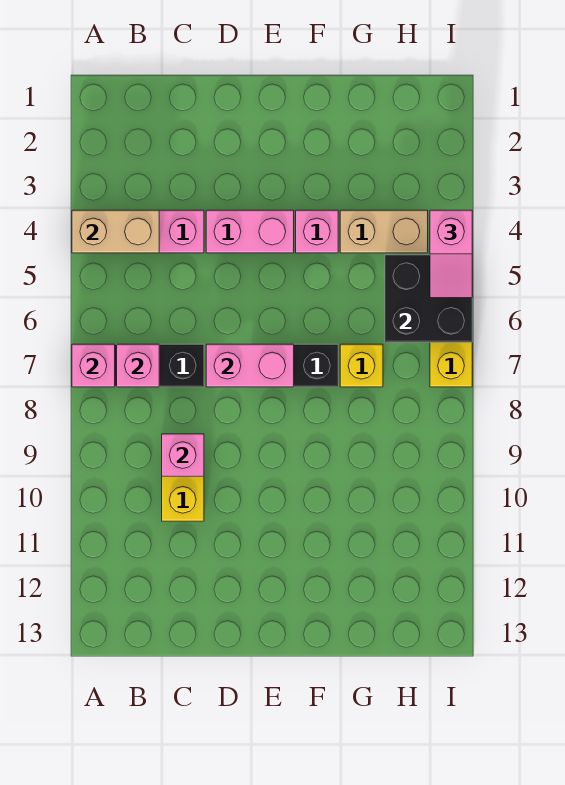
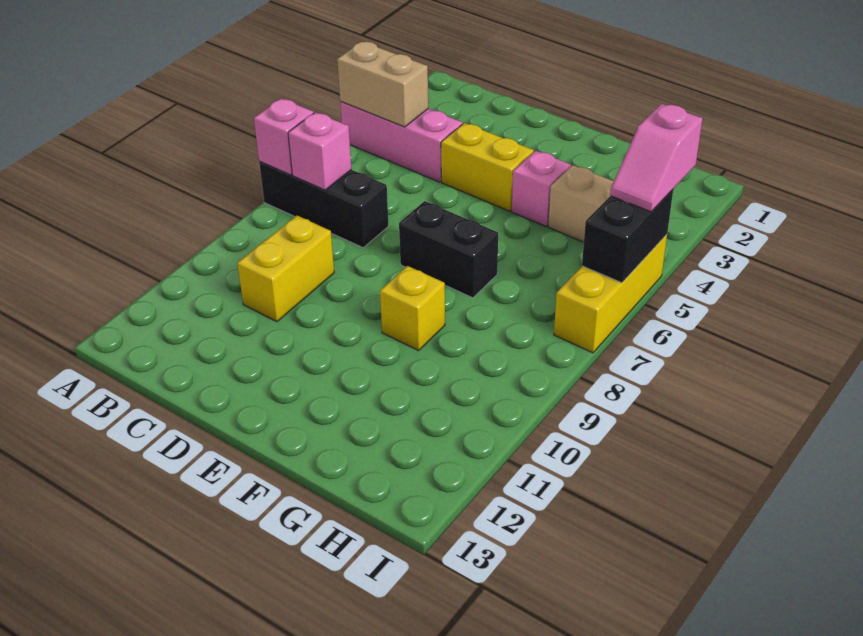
pink brick C9 level 2 -> none
pink brick D4:E4 level 1 -> yellow brick D4:E4 level 1
pink brick D7:E7 level 2 -> none
yellow brick G7 level 1 -> yellow brick F9 level 1
black brick H5:I6 level 2 -> black brick I5:I6 level 2

